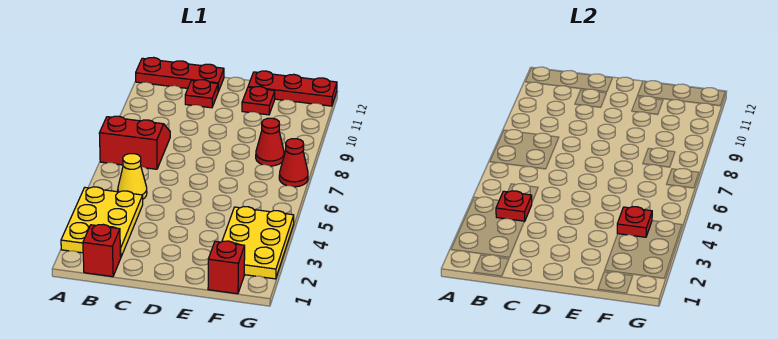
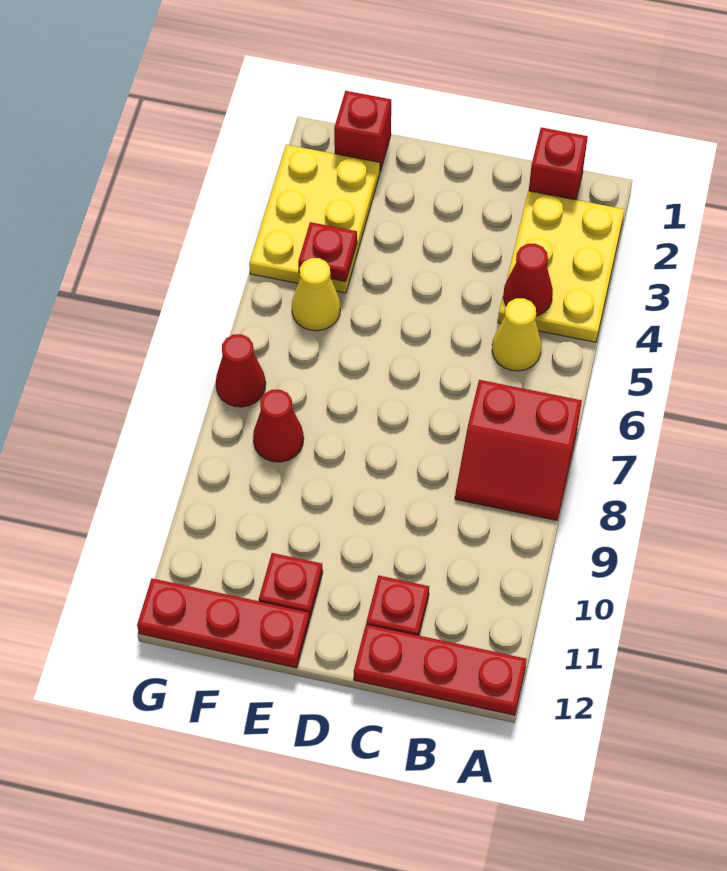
red plate B4 level 2 -> red cone B4 level 2
none -> yellow cone F5 level 1

